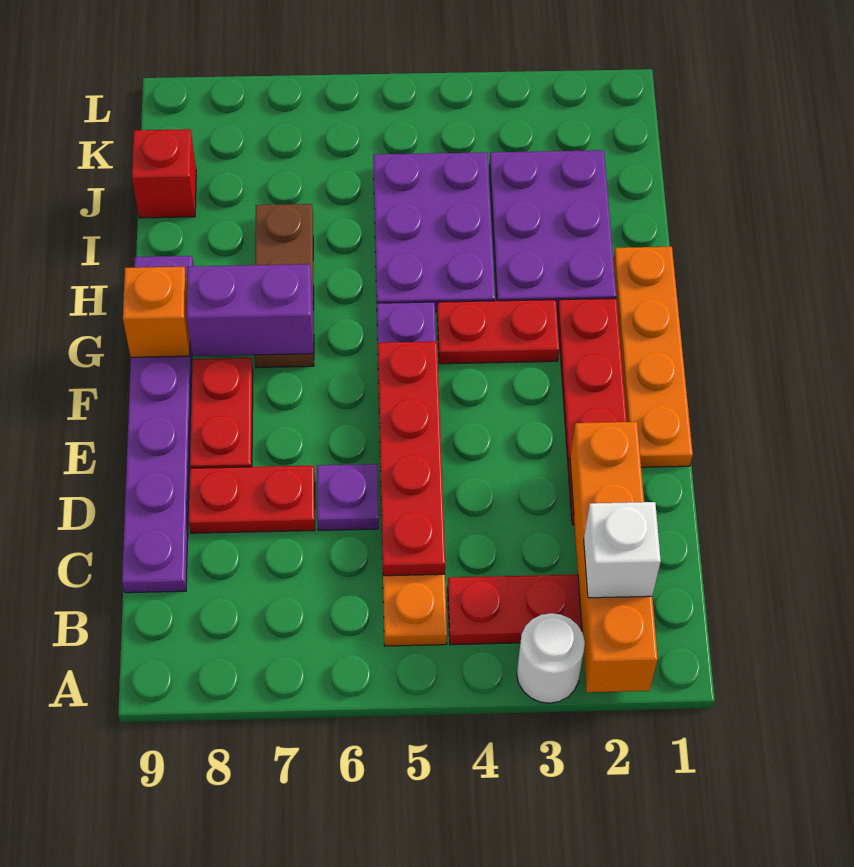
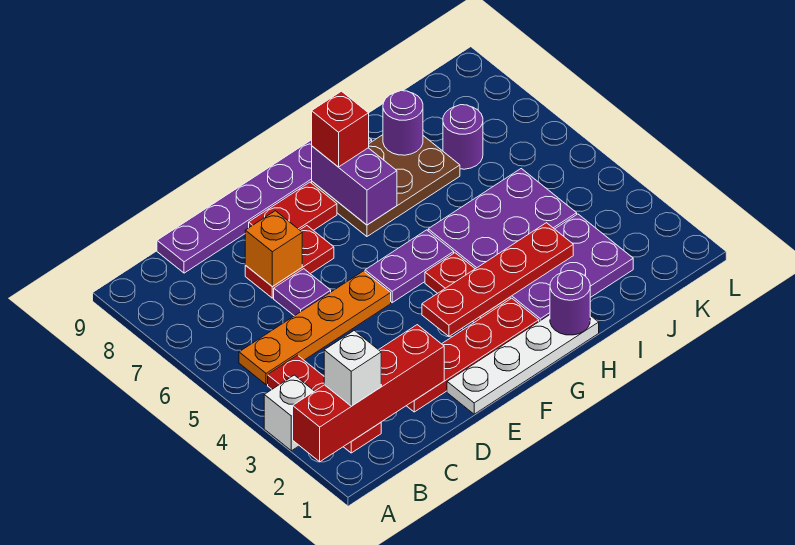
orange brick A2:D2 level 2 -> red brick A2:D2 level 2
white round brick A3 level 1 -> white brick A3 level 1
red plate C5:F5 level 2 -> red plate F3:I3 level 2
red plate D7:D8 level 1 -> red plate D7:E7 level 1
orange plate E1:H1 level 1 -> white plate E1:H1 level 1
brown plate G7:I7 level 1 -> brown plate G7:I8 level 1
orange brick G9 level 2 -> orange brick D7 level 2
none -> purple round brick H1 level 2
none -> purple round brick I8 level 2
none -> purple round brick J7 level 1
red brick J9 level 1 -> red brick G8 level 3

